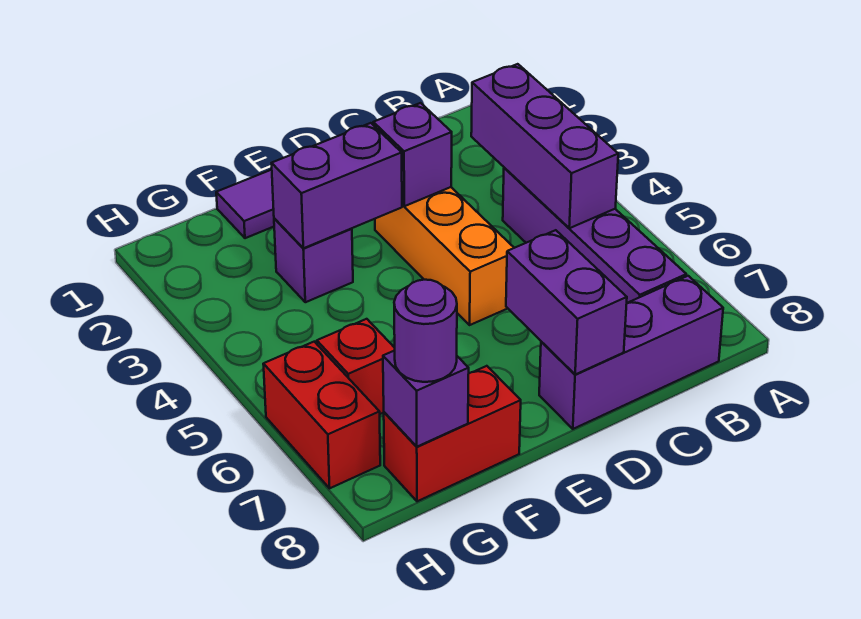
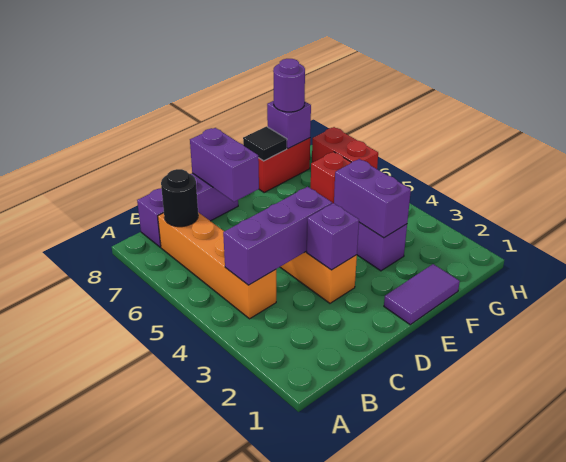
purple brick B3:B5 level 2 -> purple brick B4:D4 level 2
purple brick B4:B7 level 1 -> orange brick B4:B7 level 1
none -> black round brick B7 level 2
purple brick E3:F3 level 2 -> purple brick F3:F4 level 2
none -> black tile F8 level 2

